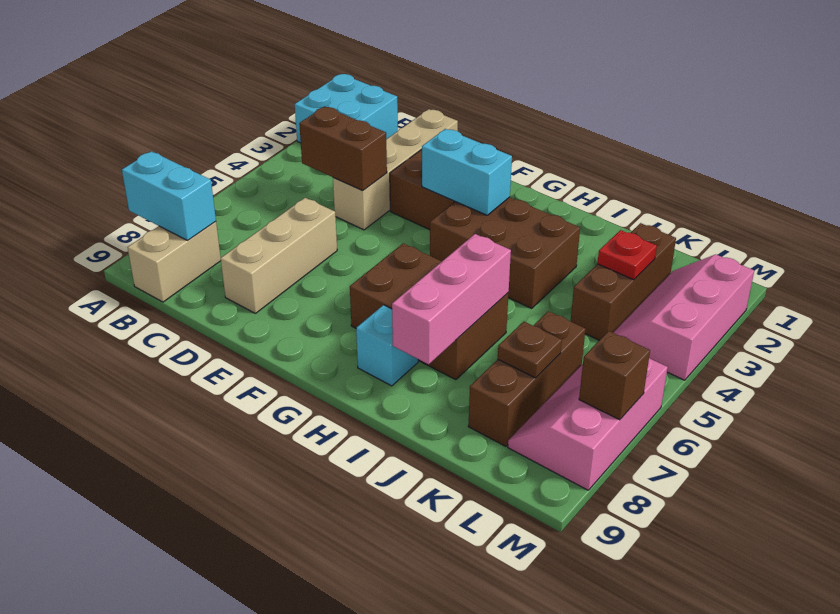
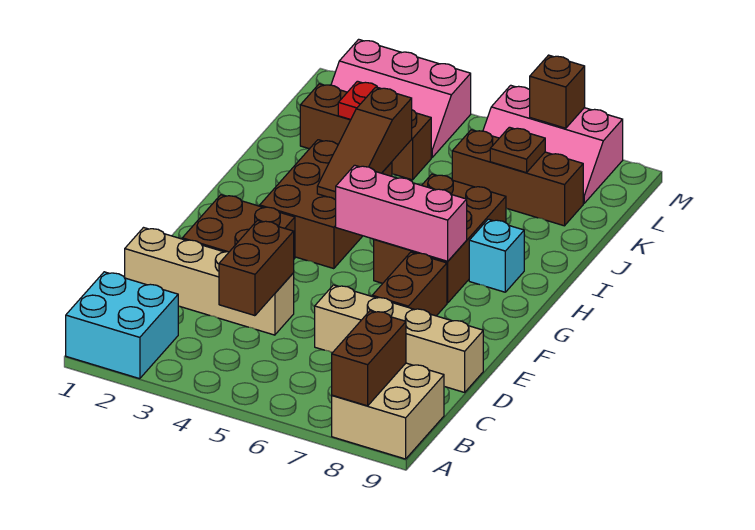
cyan brick A8:B8 level 2 -> brown brick A8:B8 level 2
tan brick B8:B9 level 1 -> tan brick A8:B9 level 1
tan brick D6:D8 level 1 -> tan brick D6:D9 level 1
none -> brown brick E7:F7 level 1
cyan brick F3:G3 level 2 -> none
none -> brown slope H4:J4 level 2 top J
pink brick I6:I8 level 2 -> pink brick G5:G7 level 2

